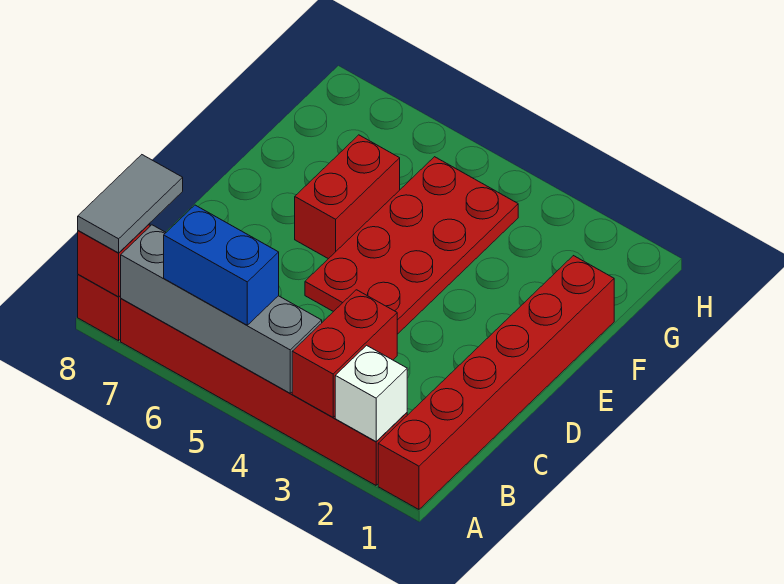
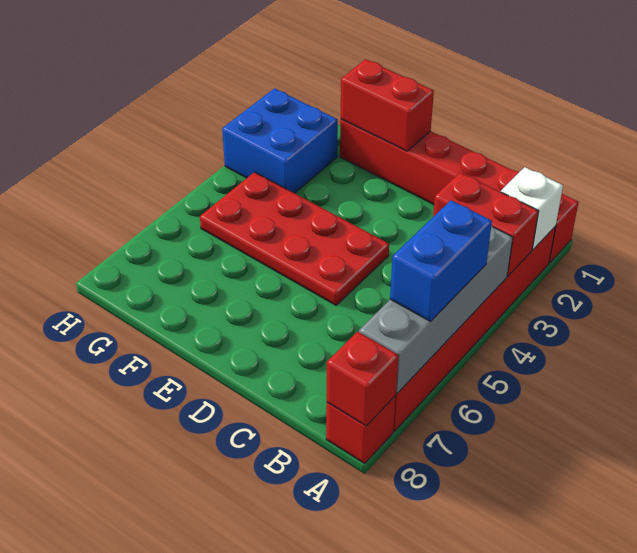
grey tile A8:B8 level 3 -> none
red brick E6:F6 level 1 -> red brick E1:F1 level 2
none -> blue brick G2:H3 level 1

